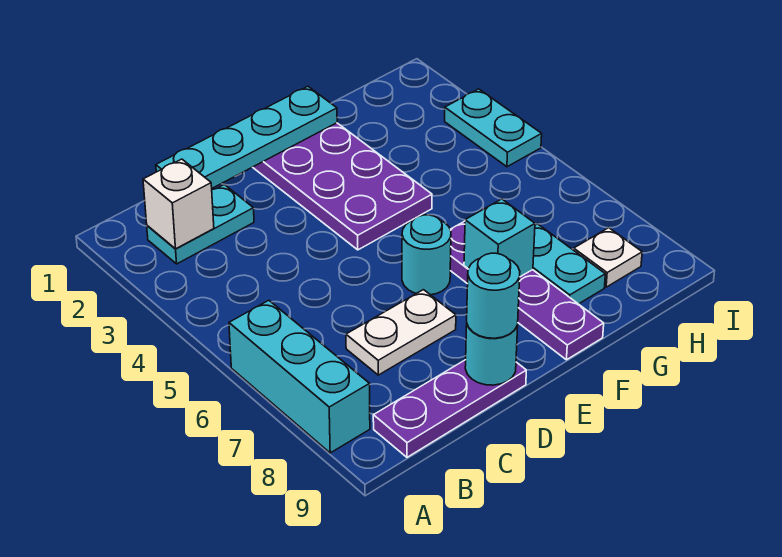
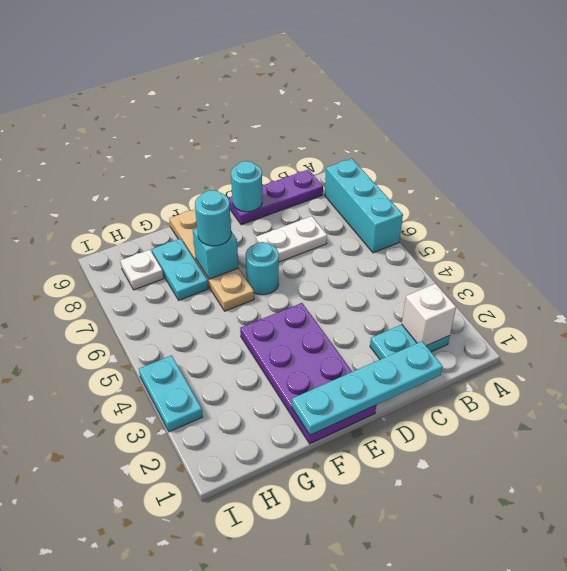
cyan round brick D9 level 3 -> cyan round brick F7 level 3
purple plate F6:F9 level 1 -> tan plate F6:F9 level 1

